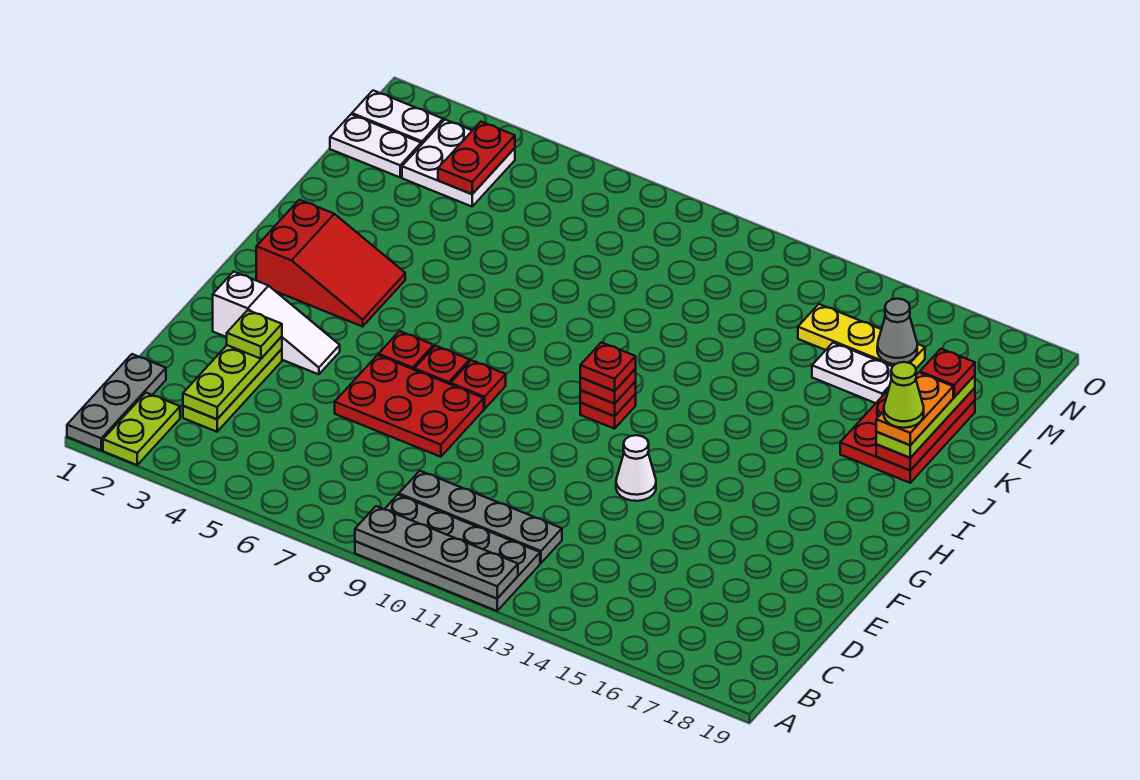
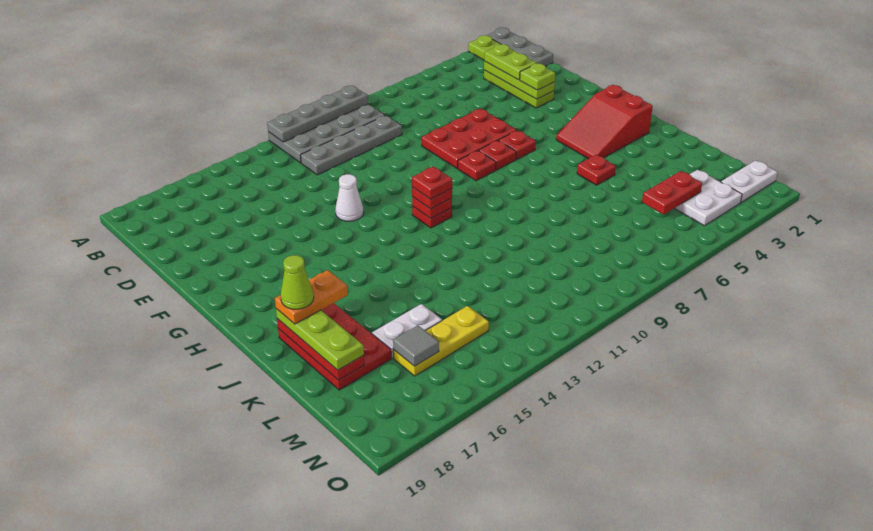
none -> lime plate C3:D3 level 3
white slope F2:F4 level 1 top 2 -> none
orange plate J18:K18 level 4 -> orange plate J17:J18 level 4
red plate L18 level 4 -> red plate J5 level 1
white plate M1:M2 level 1 -> none
red plate M4:N4 level 2 -> red plate M4:M5 level 2
grey cone M16 level 2 -> grey tile M16 level 2

